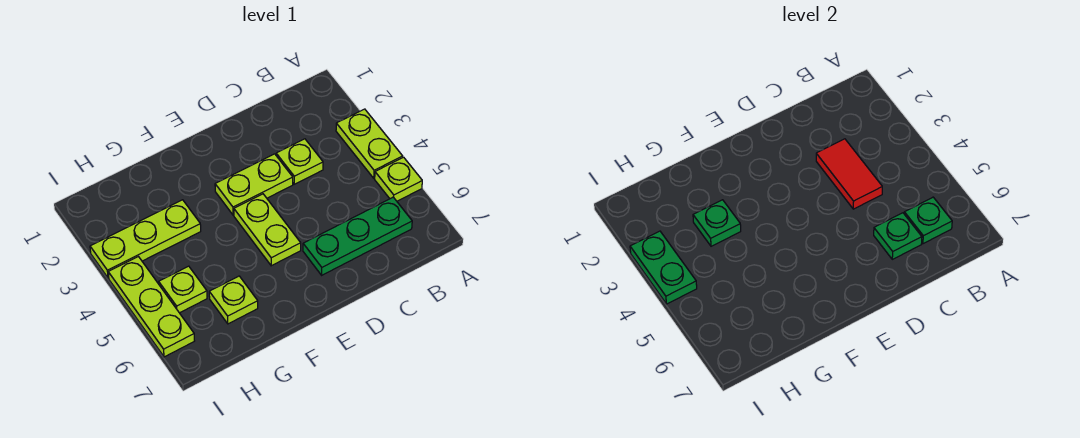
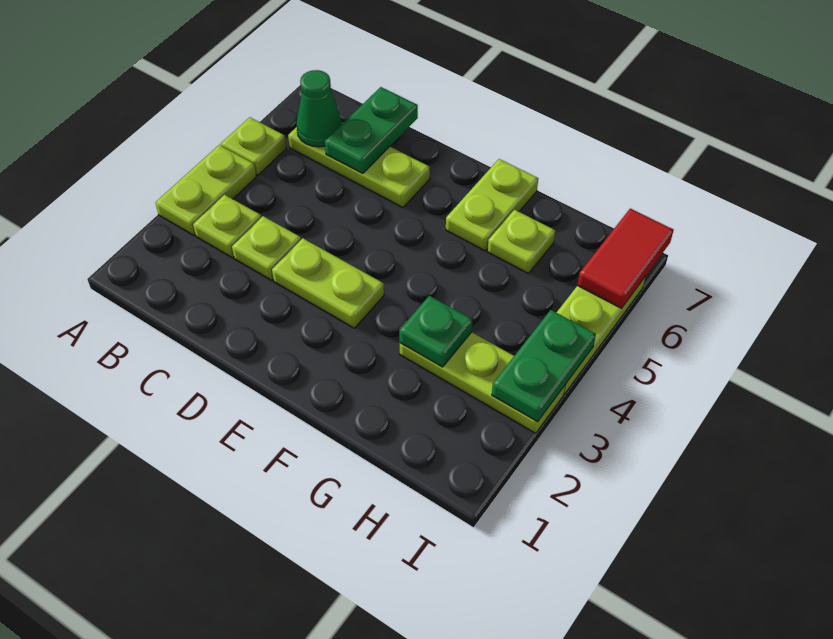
green plate B6:D6 level 1 -> lime plate B6:D6 level 1
green plate B6 level 2 -> green cone B6 level 2
red tile C3:C4 level 2 -> red tile I6:I7 level 2
green plate C6 level 2 -> green plate C6:C7 level 2
lime plate E4:E5 level 1 -> lime plate F6:F7 level 1
lime plate H5 level 1 -> lime plate B3 level 1

